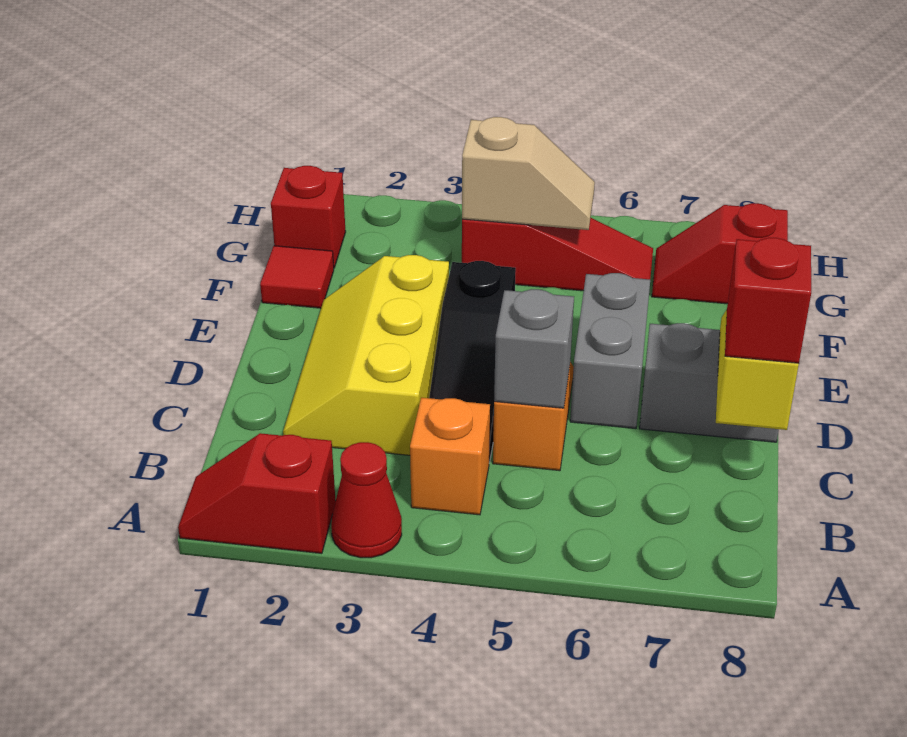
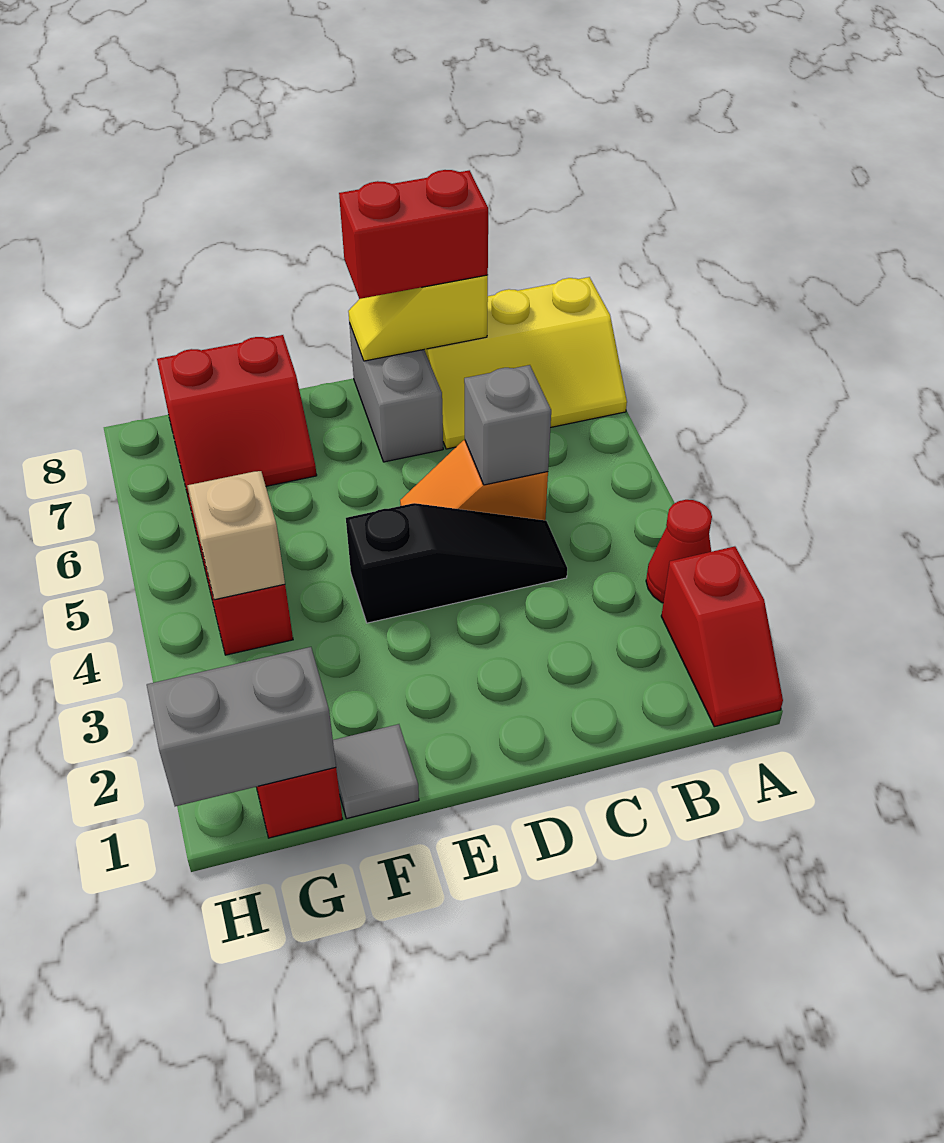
orange brick B4 level 1 -> none
yellow slope C2:E3 level 1 top 3 -> yellow slope A7:C8 level 1 top 8
red brick C8 level 3 -> red brick C8:D8 level 3
grey brick D6:E6 level 1 -> grey brick G1:H1 level 2
red tile F1 level 1 -> grey tile F1 level 1
red slope G7:G8 level 1 top 8 -> red slope F7:G8 level 1 top 8

